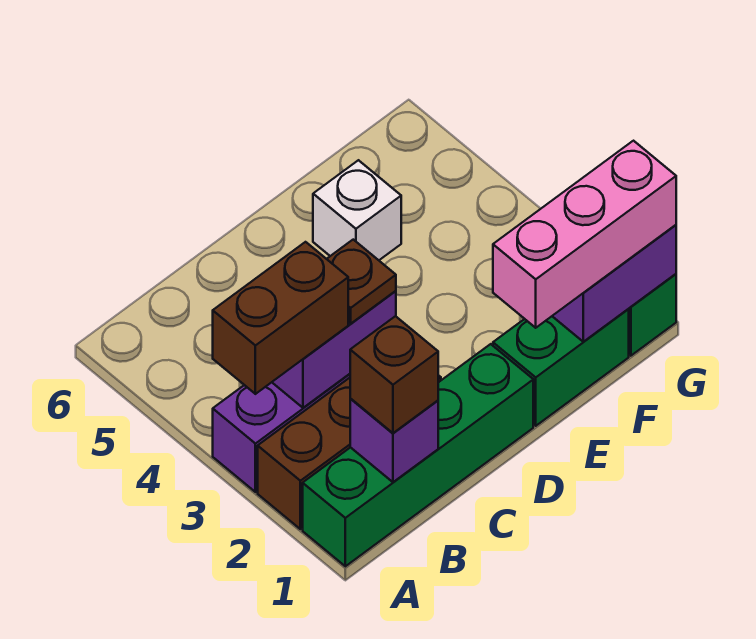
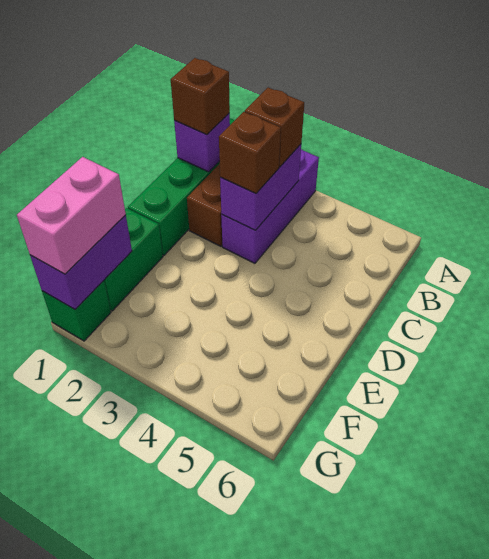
brown brick A3:B3 level 3 -> brown brick B3 level 3
brown plate C3 level 3 -> brown brick C3 level 3
pink brick E1:G1 level 3 -> pink brick F1:G1 level 3
white brick E5 level 1 -> none

